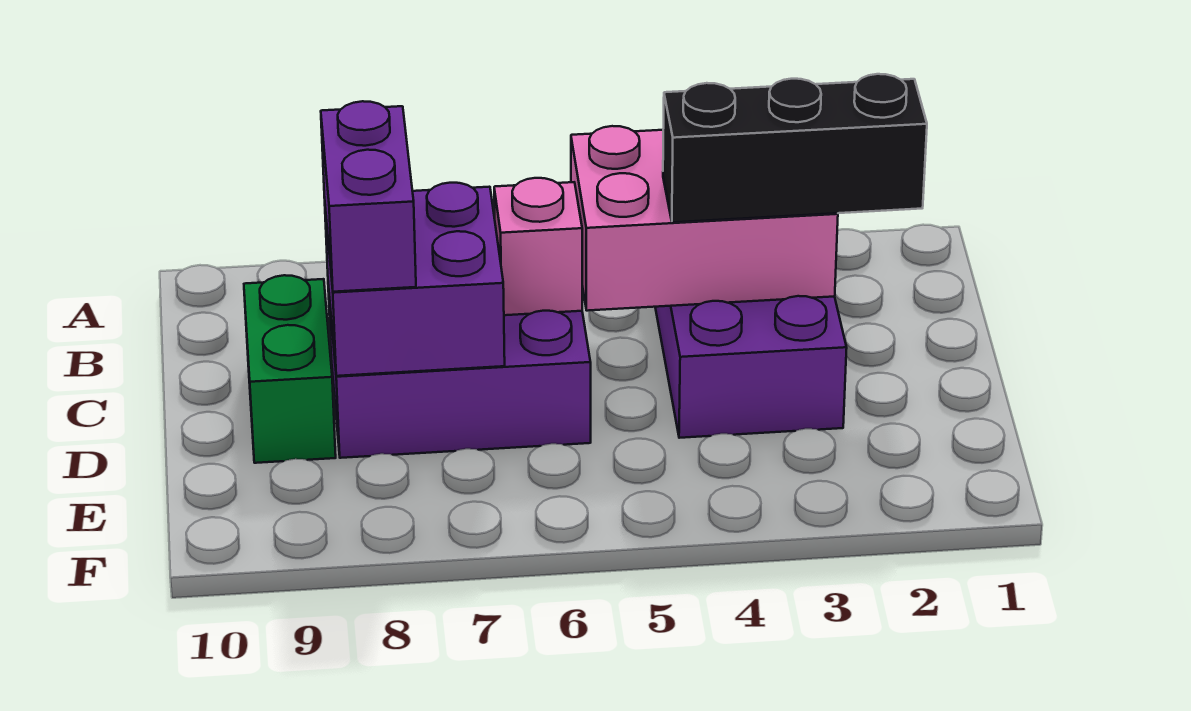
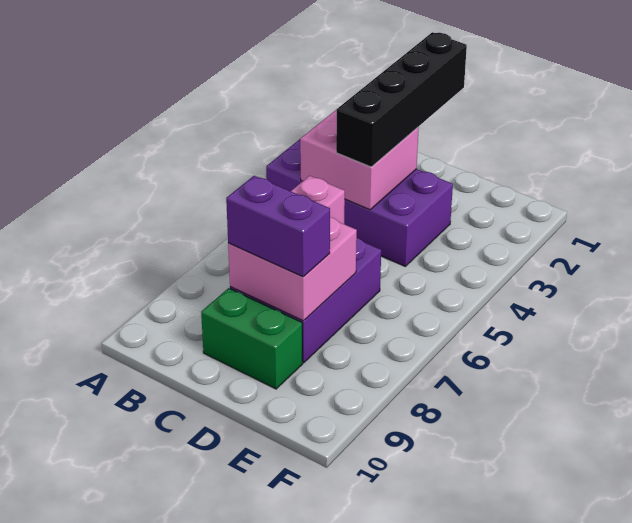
pink brick B3:C5 level 2 -> pink brick B3:C4 level 2
black brick C2:C4 level 3 -> black brick C1:C4 level 3
purple brick C7:D8 level 2 -> pink brick C7:D8 level 2

